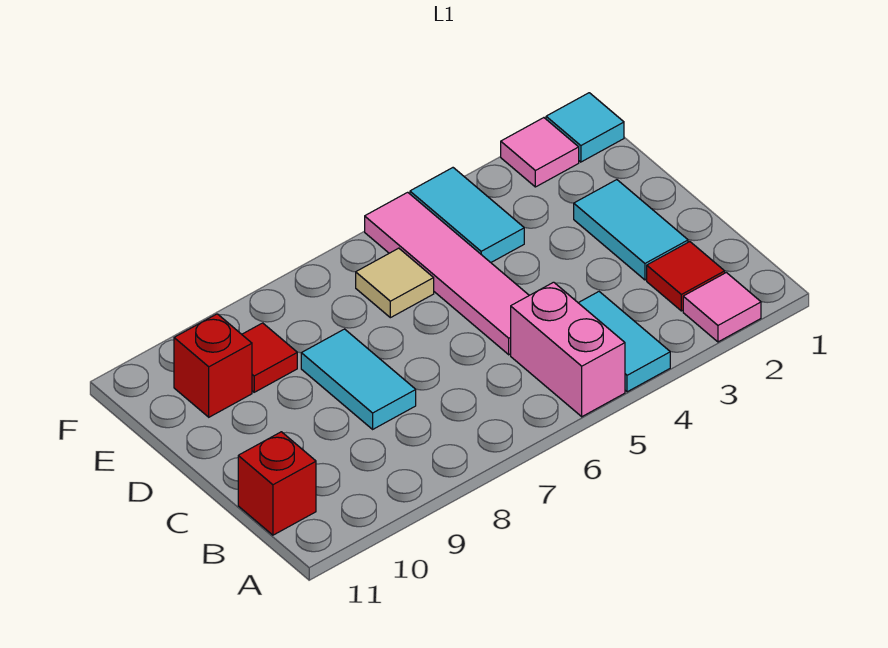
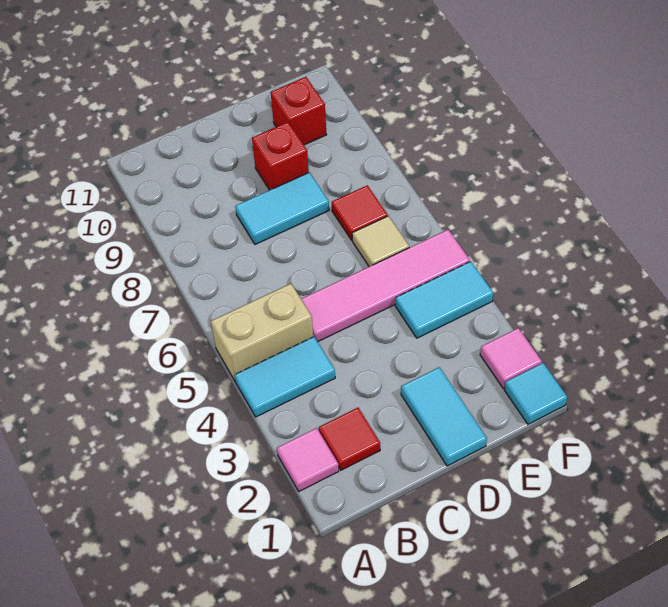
pink brick A5:B5 level 1 -> tan brick A5:B5 level 1
red brick B11 level 1 -> red brick D9 level 1
cyan tile C2:D2 level 1 -> cyan tile D1:D2 level 1
red tile E9 level 1 -> red tile E7 level 1

